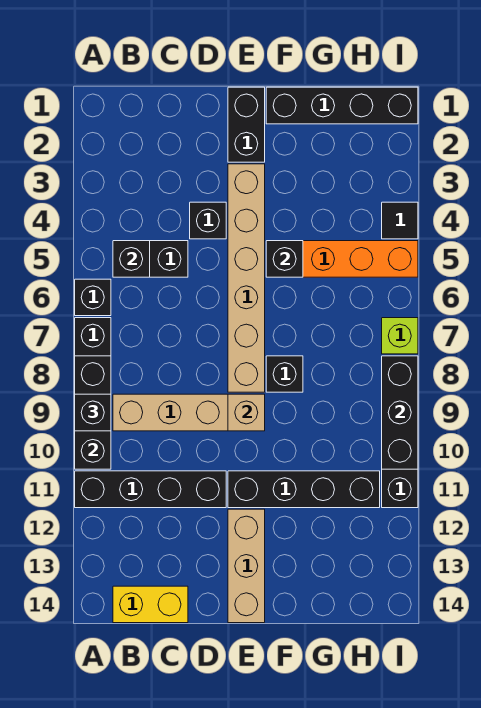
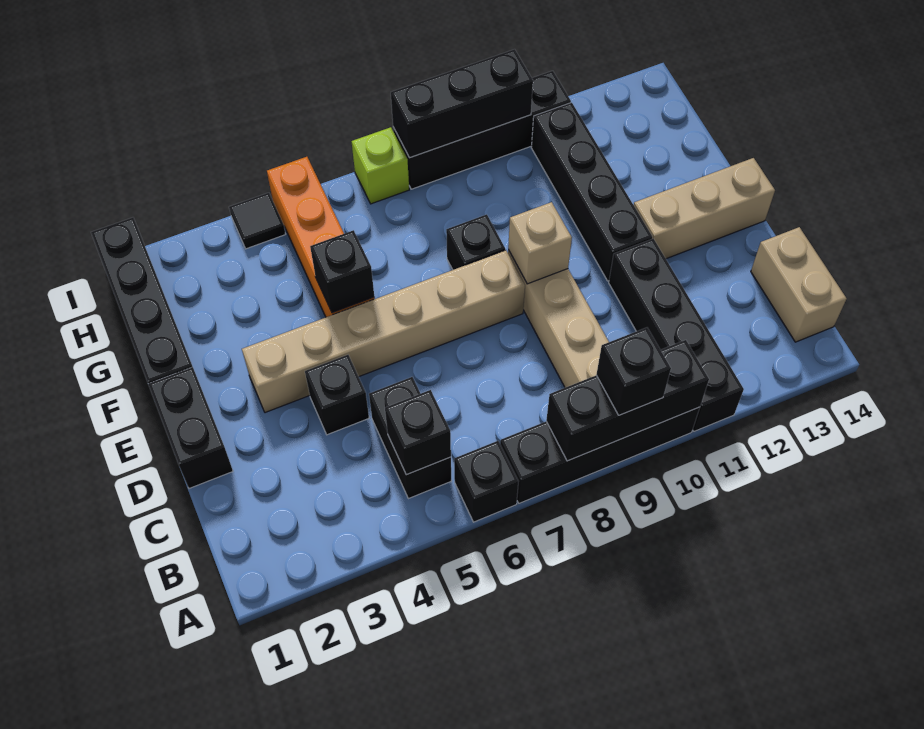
yellow brick B14:C14 level 1 -> tan brick B14:C14 level 1
black brick E1:E2 level 1 -> black brick D1:E1 level 1

